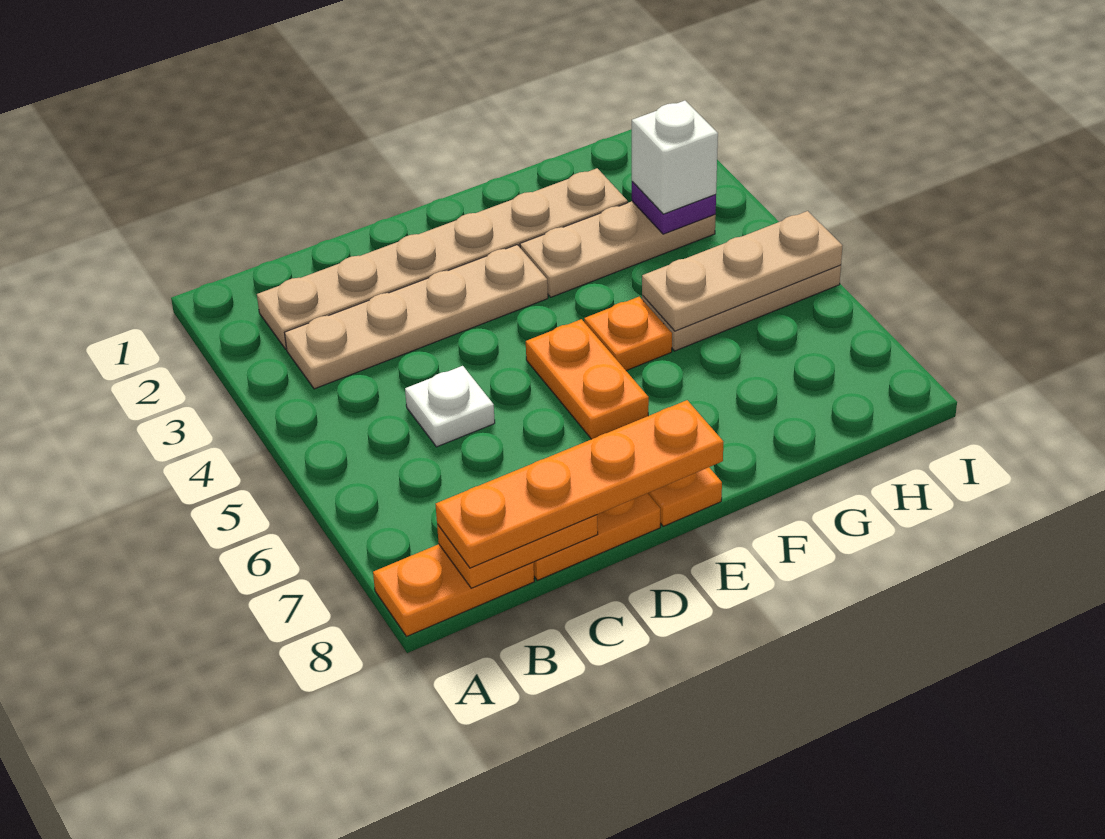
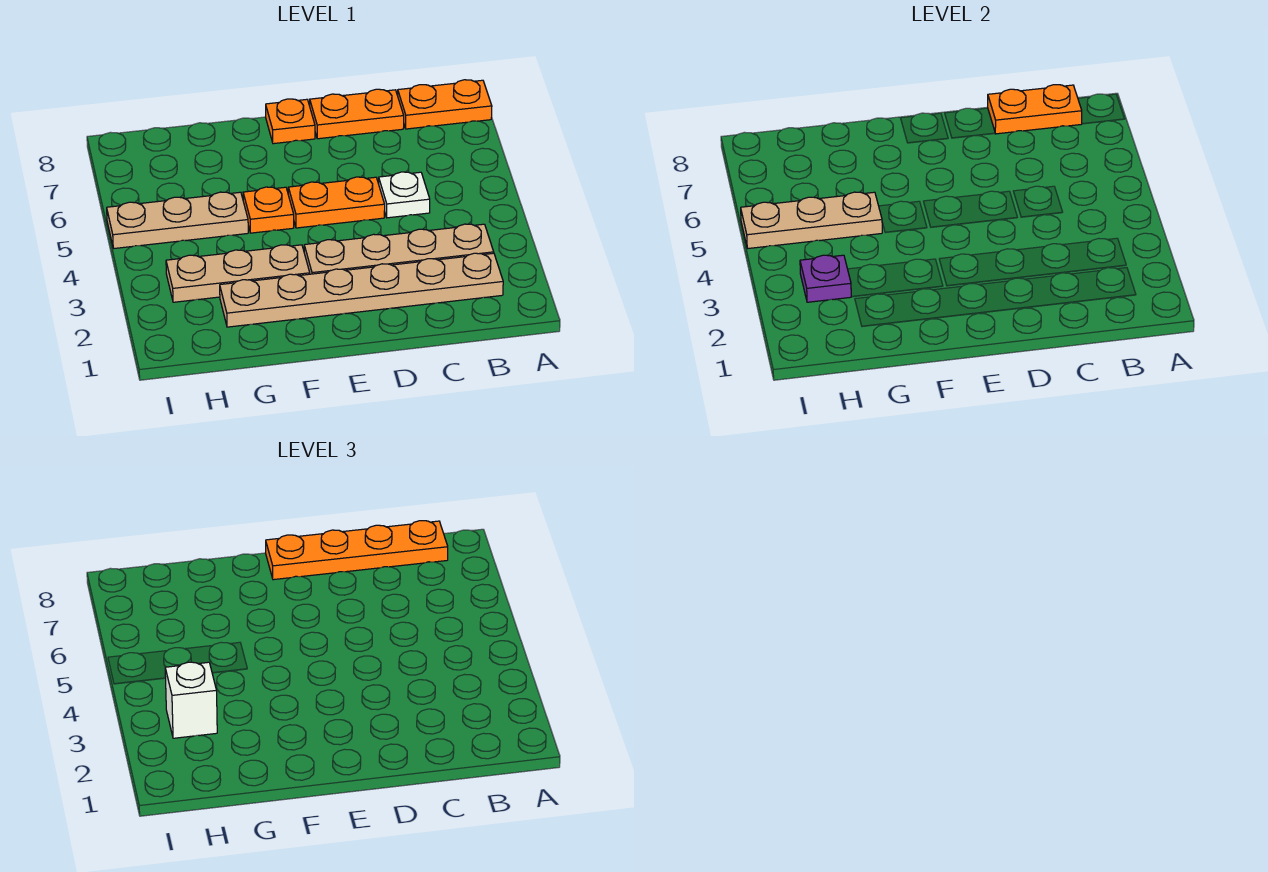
orange plate E5:E6 level 1 -> orange plate D5:E5 level 1

